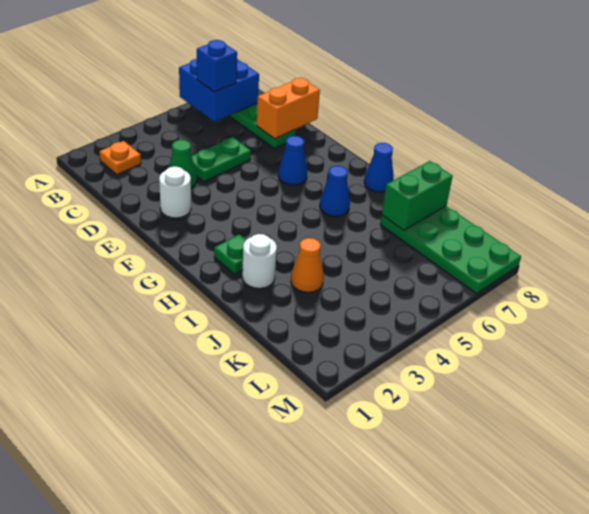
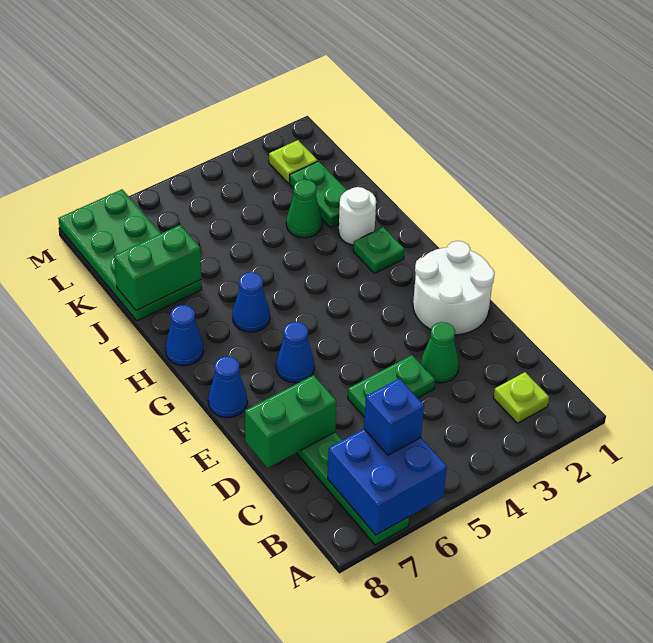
orange plate B2 level 1 -> lime plate B2 level 1
orange brick D7:D8 level 2 -> green brick D7:D8 level 2
white round brick E2 level 1 -> white round brick E1:F2 level 1
none -> blue cone F8 level 1
none -> green plate J2:K2 level 1
orange cone J3 level 1 -> green cone J3 level 1
none -> lime plate L2 level 1

